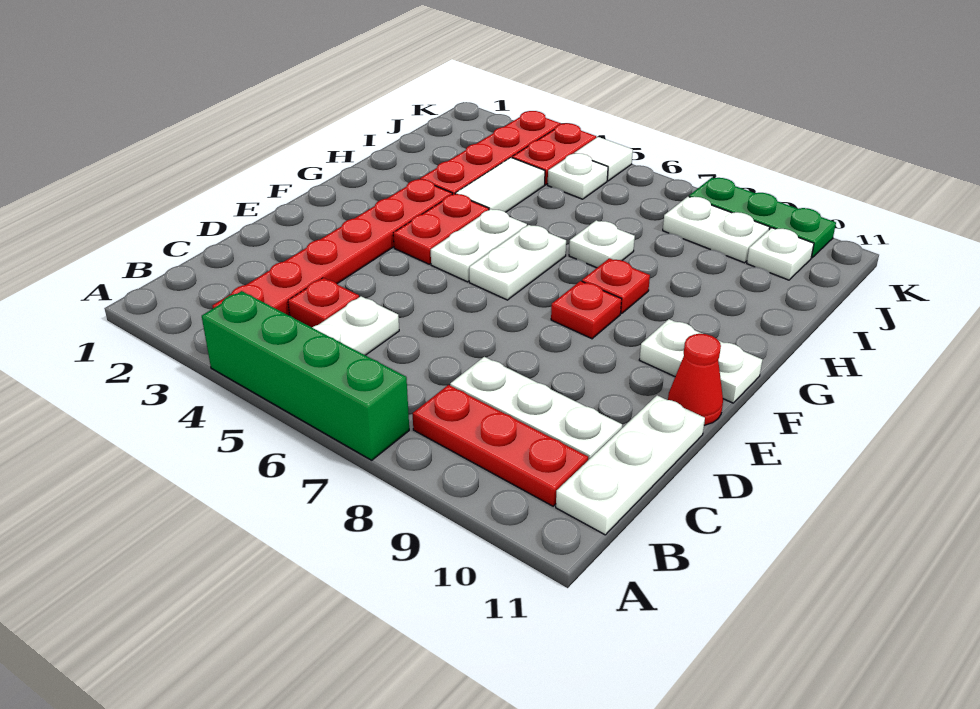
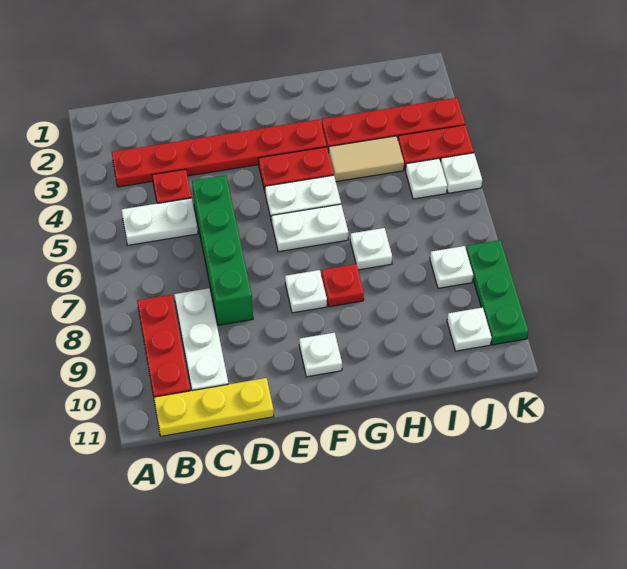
green brick A4:A7 level 1 -> green brick D5:D8 level 1
white plate B11:D11 level 1 -> yellow plate B11:D11 level 1
red cone E11 level 1 -> none
red plate F8 level 1 -> white plate F8 level 1
white plate F10:F11 level 1 -> white plate F10 level 1
white tile H4:I4 level 1 -> tan tile H4:I4 level 1
white plate J8:J9 level 1 -> white plate J8 level 1
white tile K5 level 1 -> white plate K5 level 1

